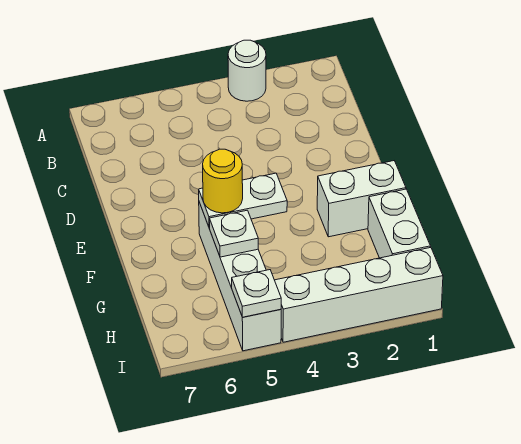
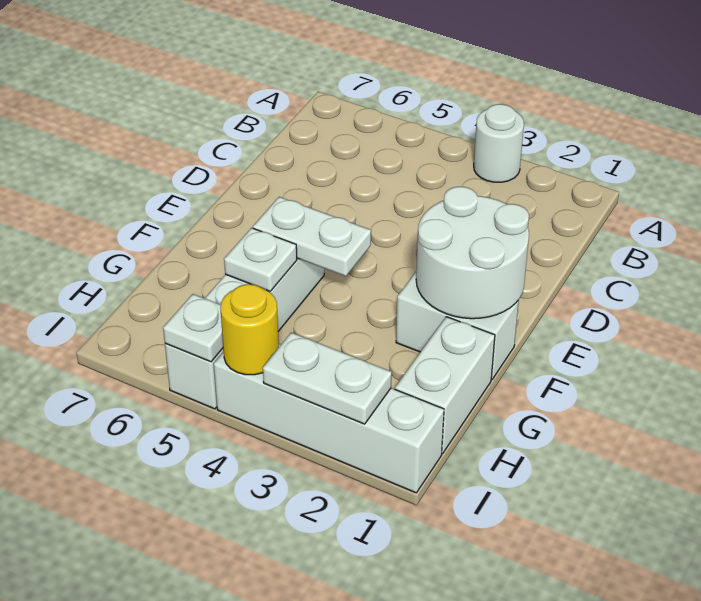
none -> white round brick E1:F2 level 2
yellow round brick F5 level 3 -> yellow round brick I4 level 2
none -> white plate I2:I3 level 2

